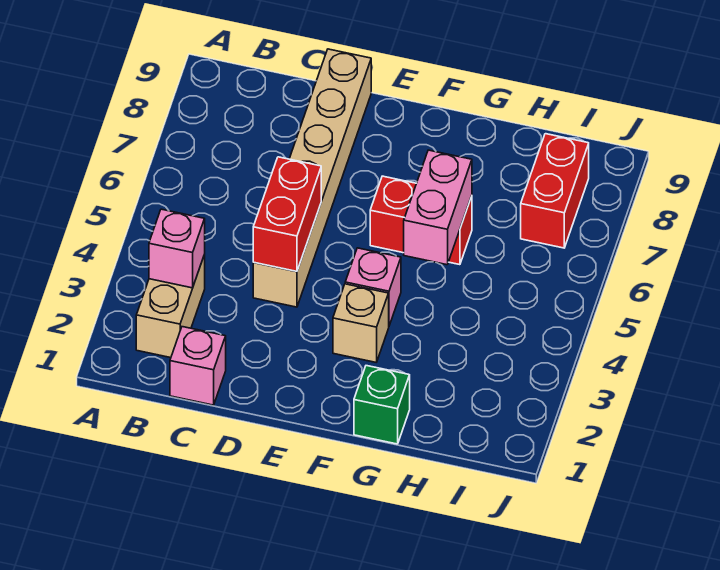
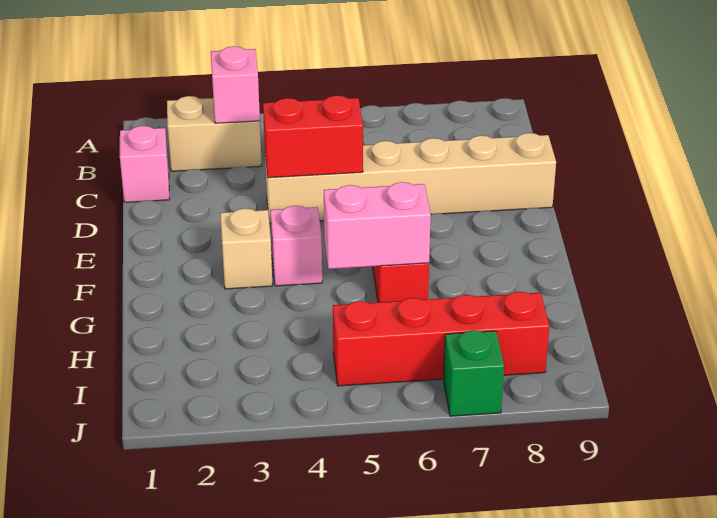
green brick G1 level 1 -> green brick J7 level 1
red brick I7:I8 level 1 -> red brick I5:I8 level 1

